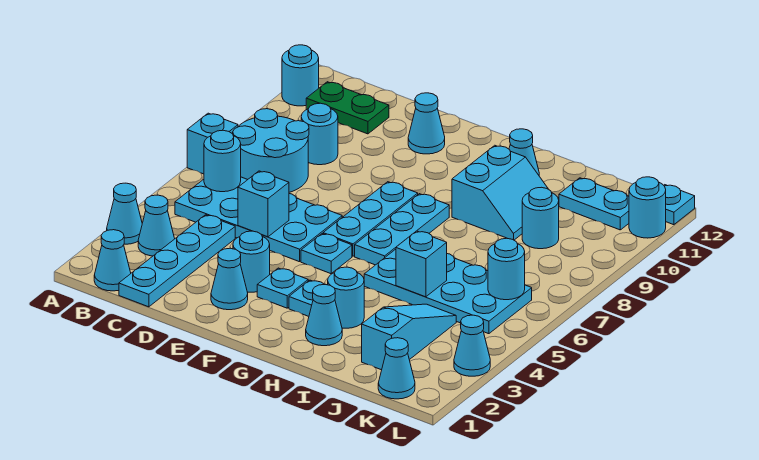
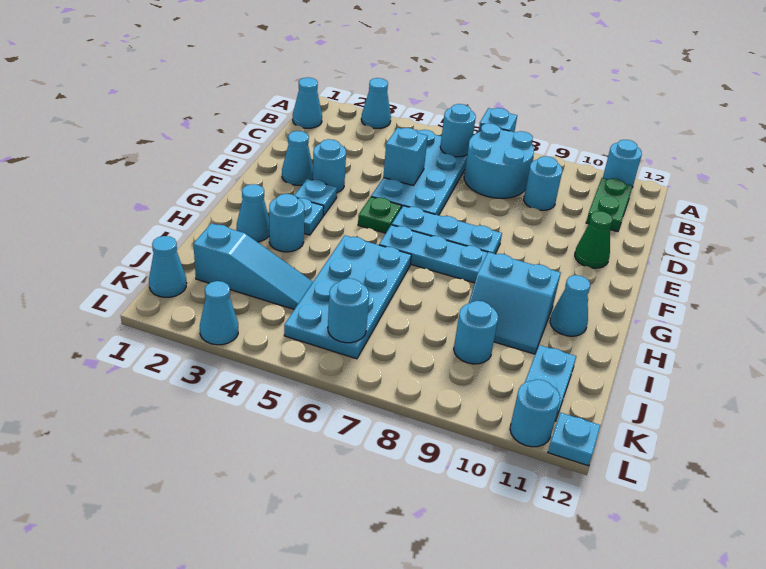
cyan cone B3 level 1 -> none
cyan plate C1:C4 level 1 -> none
cyan cone E11 level 1 -> green cone E11 level 1
cyan plate F5 level 1 -> green plate F5 level 1
cyan brick I5 level 2 -> none

